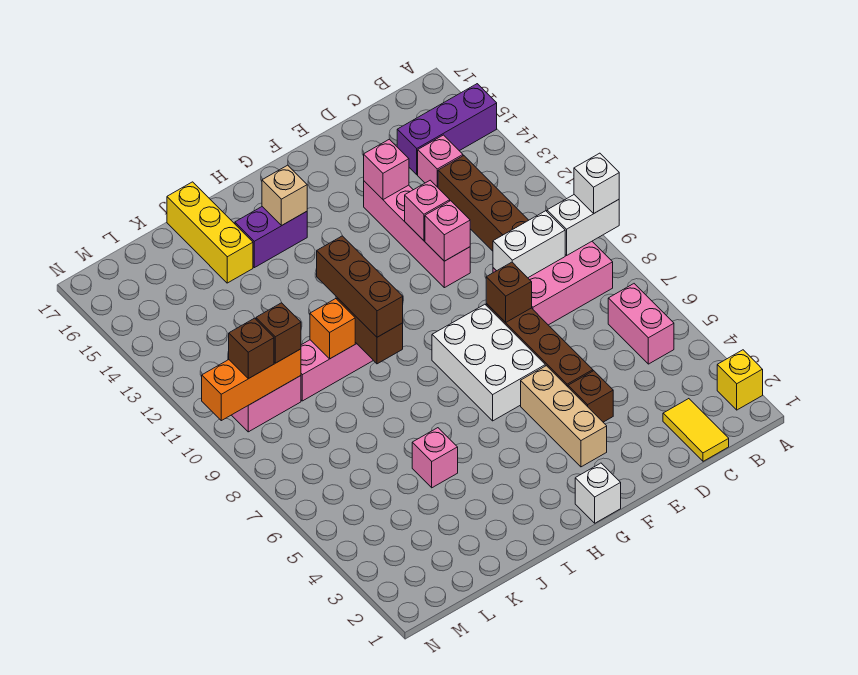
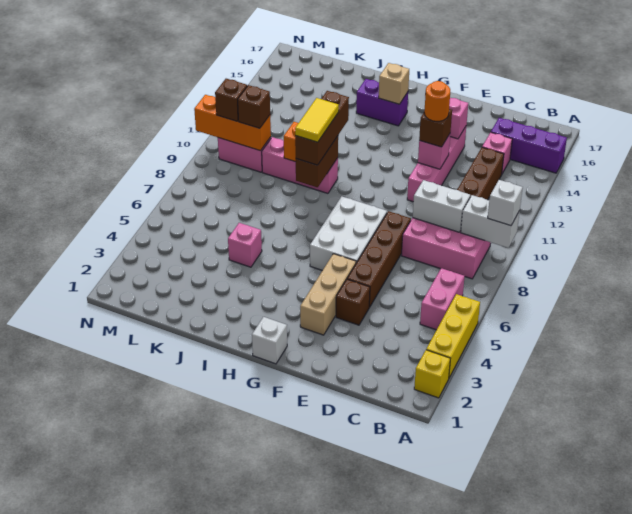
yellow tile C1:C2 level 1 -> yellow tile I9:I10 level 4
brown brick E8 level 2 -> brown brick E12 level 3
pink brick E11 level 2 -> none
none -> orange round brick E12 level 4
yellow brick J15:J17 level 1 -> yellow brick A3:A5 level 1

